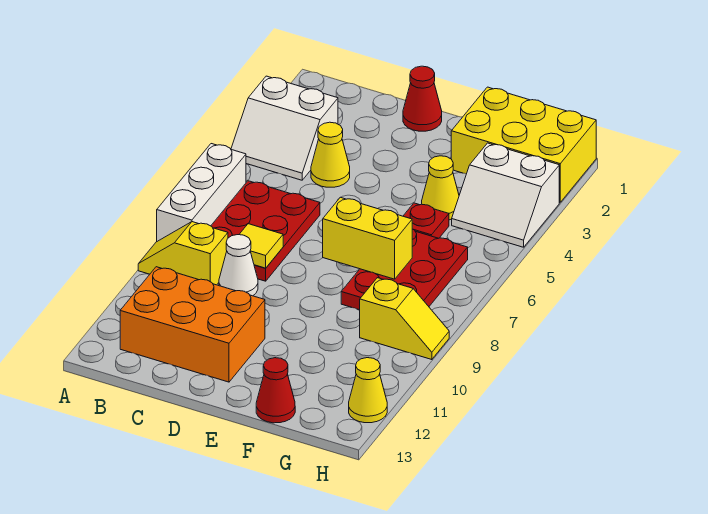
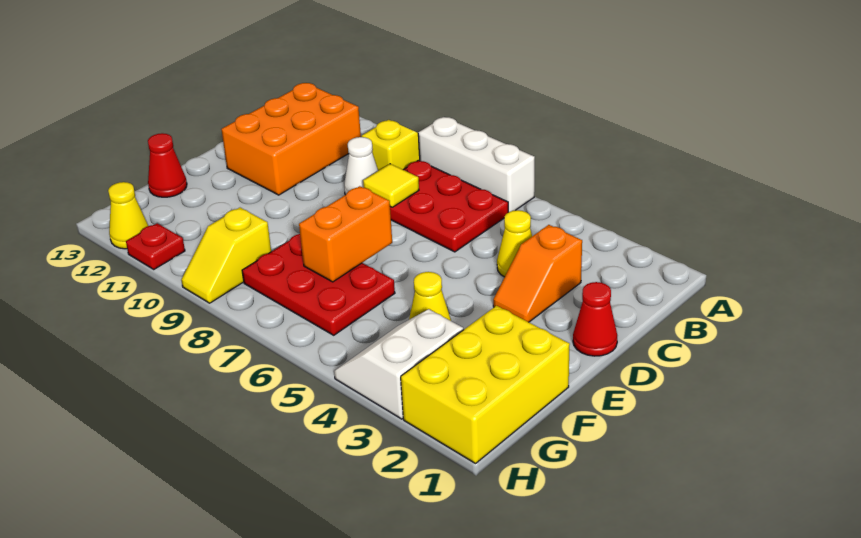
white slope A3:B4 level 1 top 3 -> none
none -> orange slope C3:D3 level 1 top C
yellow brick E7:F7 level 2 -> orange brick E7:F7 level 2
red plate F5 level 1 -> red plate H11 level 1

